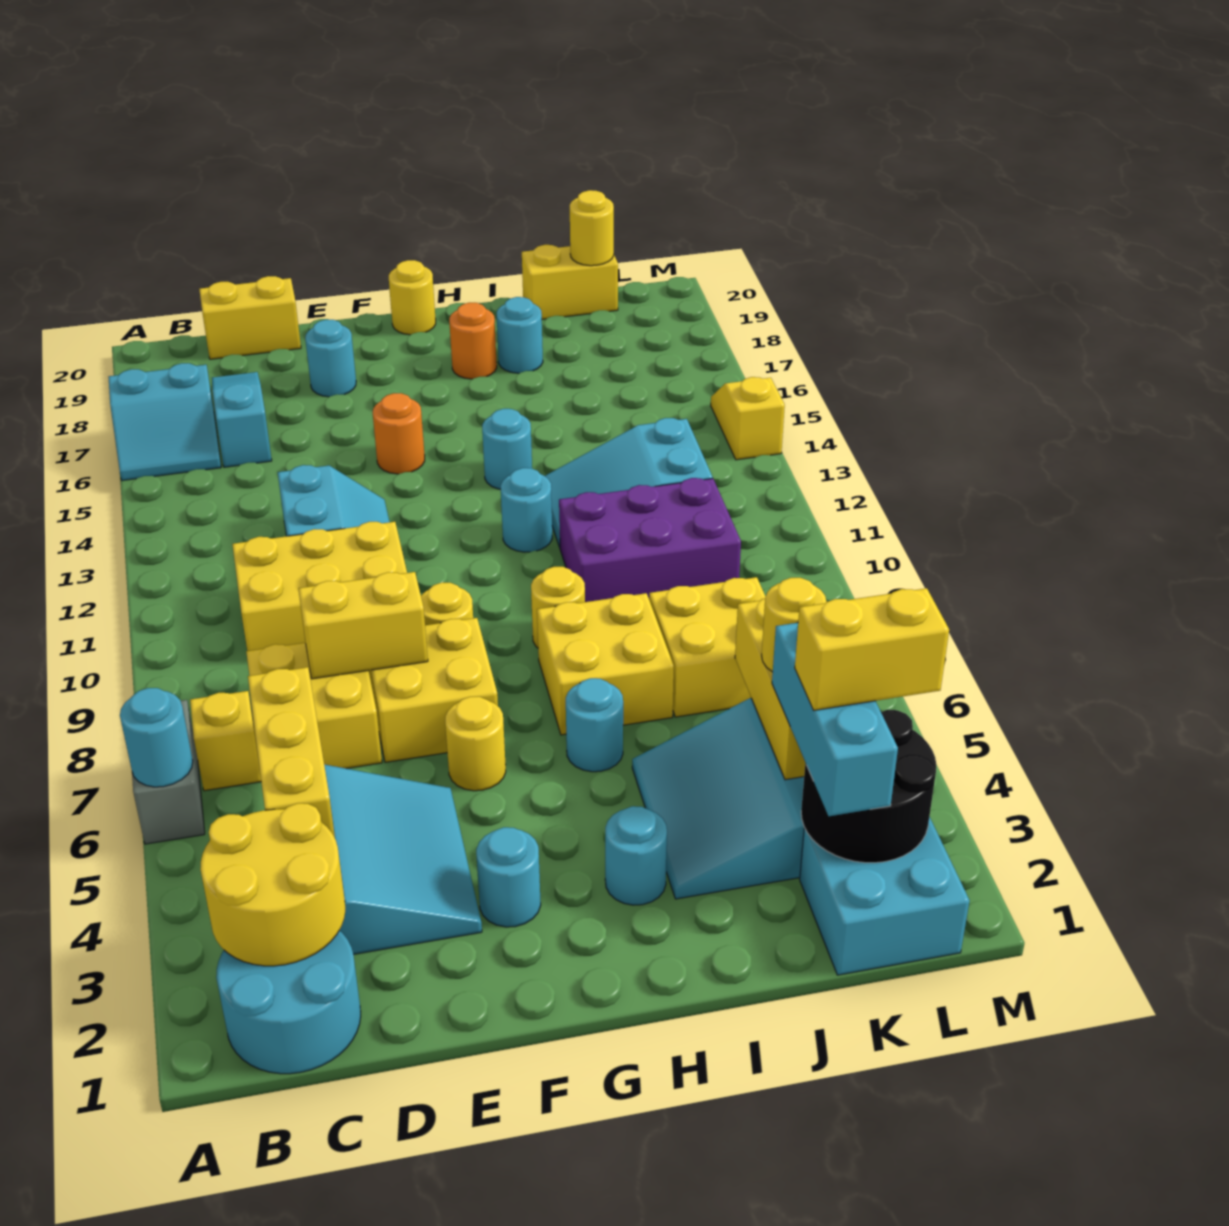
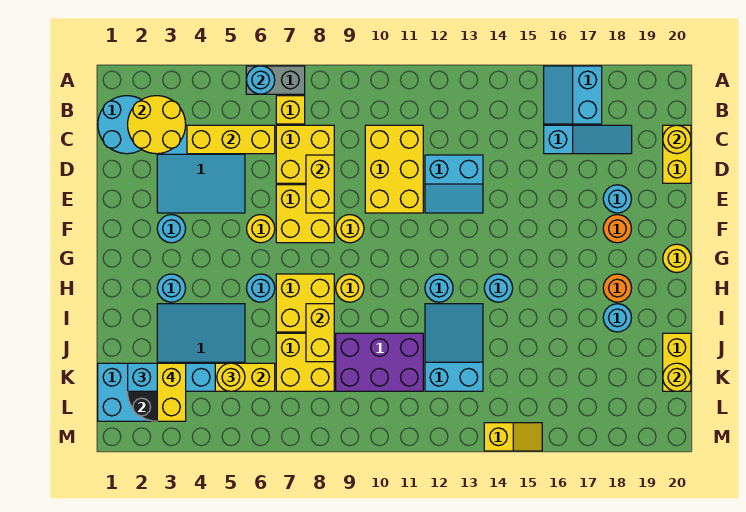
none -> yellow round brick C20 level 2
orange round brick F15 level 1 -> orange round brick F18 level 1
none -> yellow brick I8:J8 level 2
purple brick I10:K11 level 1 -> purple brick J9:K11 level 1

